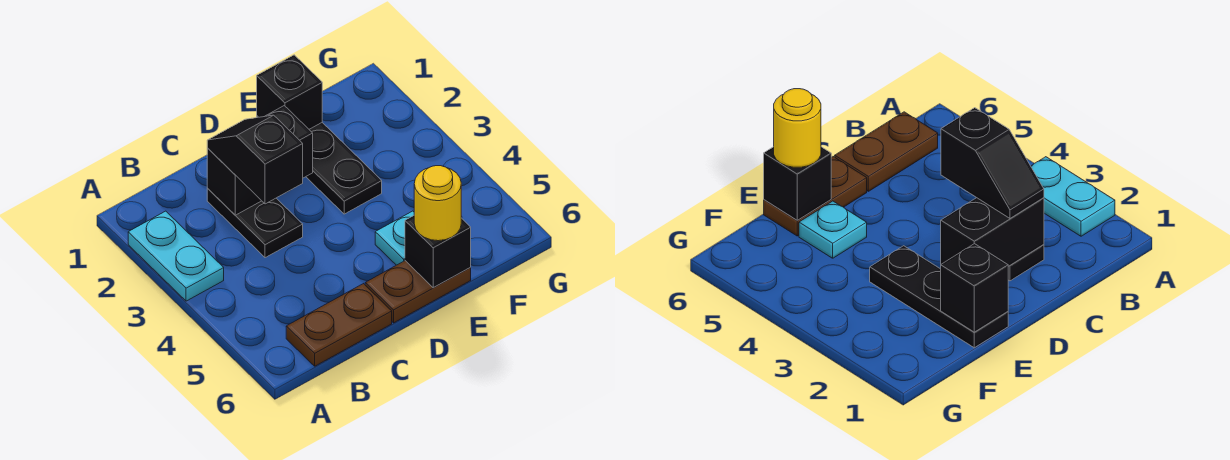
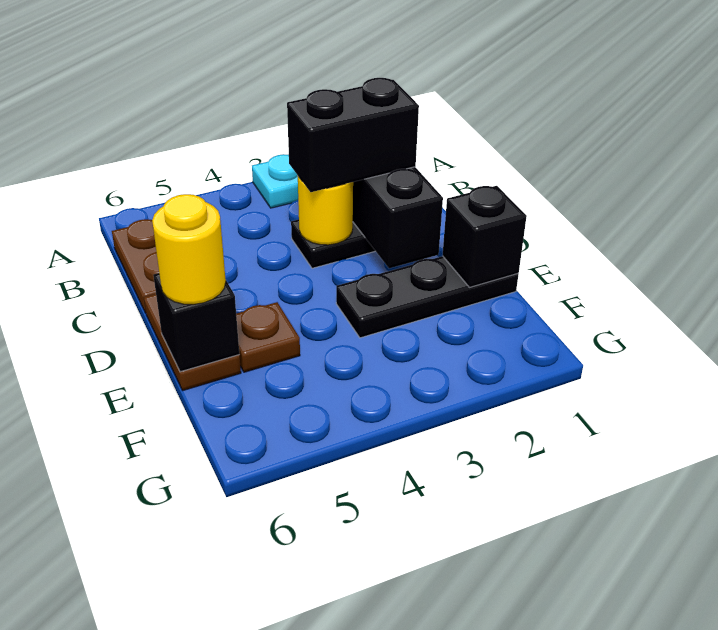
black slope C2:C3 level 3 top 3 -> black brick C2:C3 level 3
none -> yellow round brick C3 level 2
cyan plate E5 level 1 -> brown plate E5 level 1

